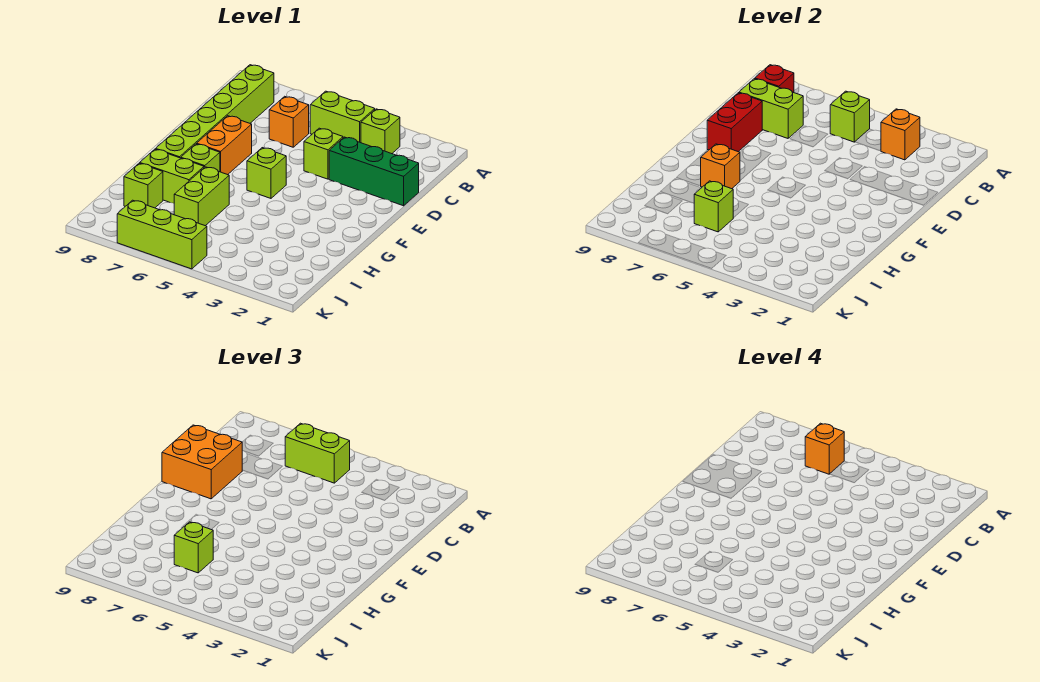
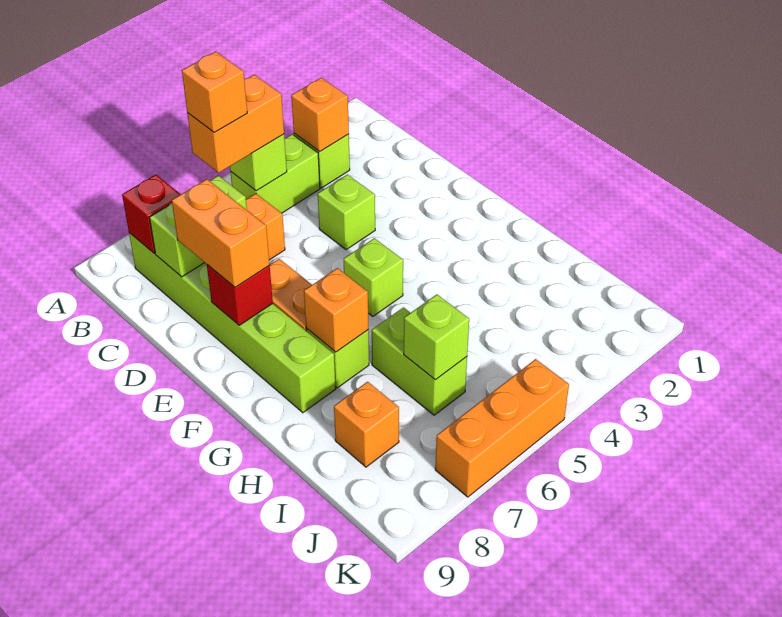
lime brick B5:B6 level 3 -> orange brick B5:B6 level 3
green brick D1:D3 level 1 -> none
red brick D8:E8 level 2 -> red brick E8 level 2
orange brick D8:E9 level 3 -> orange brick D8:E8 level 3
lime brick H7:H8 level 1 -> none
lime brick I6 level 3 -> none
lime brick I8 level 1 -> orange brick I8 level 1
lime brick K5:K7 level 1 -> orange brick K5:K7 level 1

